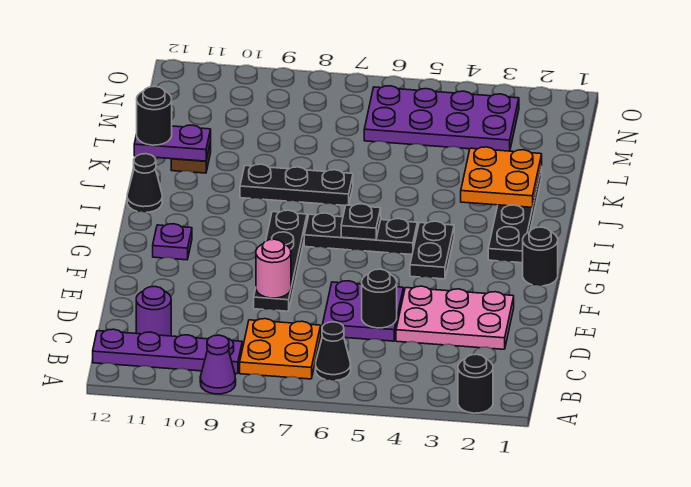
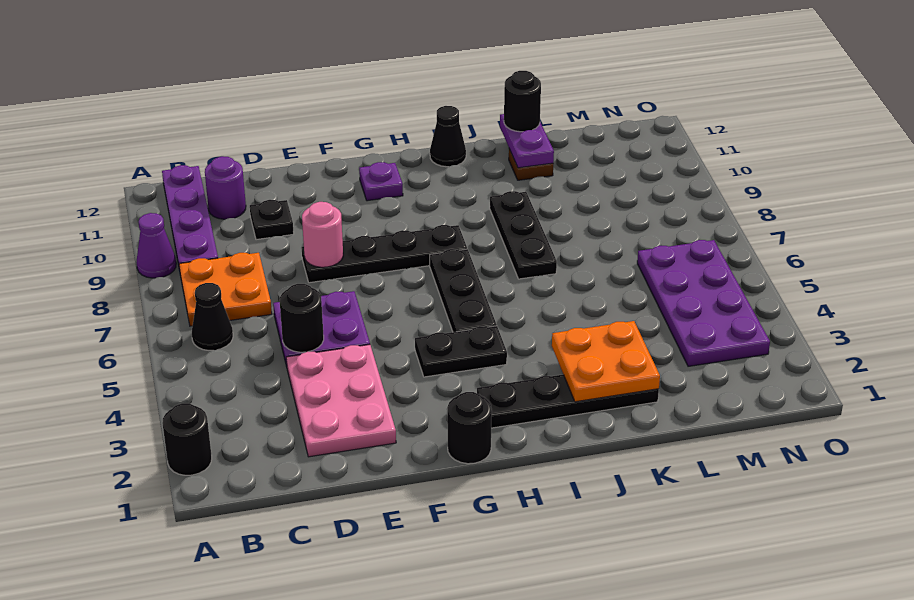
black plate H6 level 2 -> black plate D10 level 1

